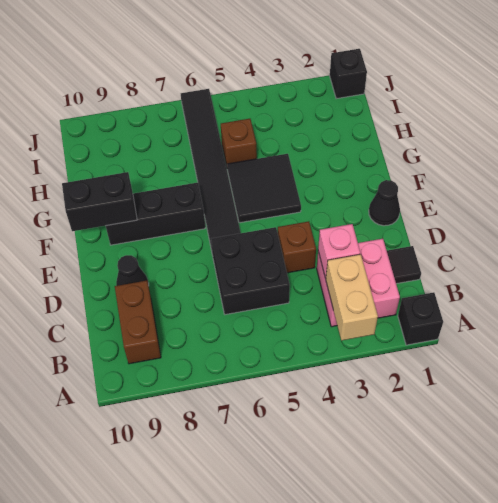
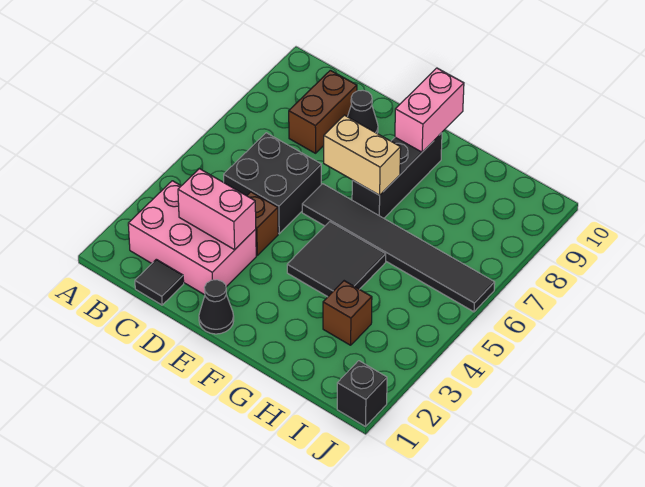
black brick A1 level 1 -> none
tan brick A3:B3 level 2 -> tan brick E7:F7 level 2
pink brick B2:C3 level 1 -> pink brick B2:D3 level 1
brown brick B9:C9 level 1 -> brown brick C8:C9 level 1
pink brick C3 level 2 -> pink brick C3:D3 level 2
black brick F9:F10 level 2 -> pink brick F9:F10 level 2
brown brick H5 level 1 -> brown brick H3 level 1

